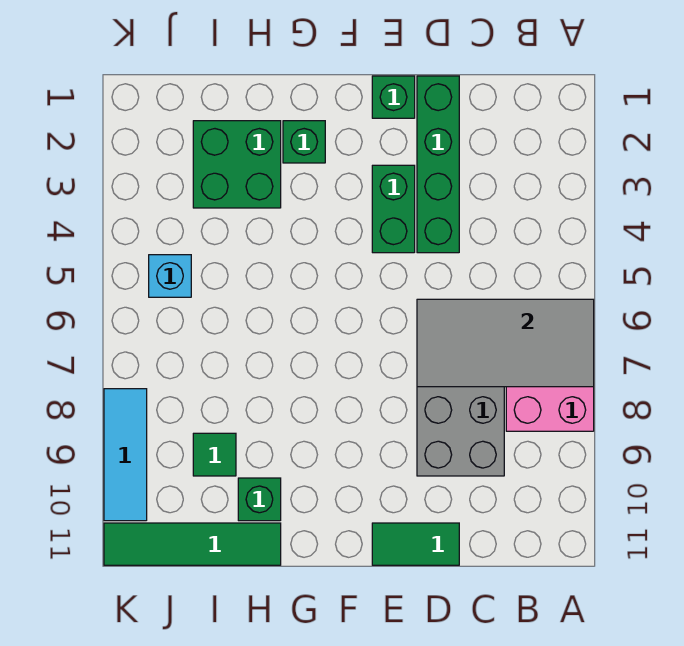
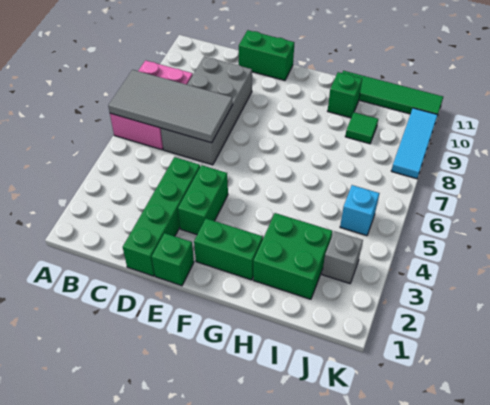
green tile D11:E11 level 1 -> green brick D11:E11 level 1
green brick G2 level 1 -> green brick F2:G2 level 1
none -> grey brick J3 level 1

